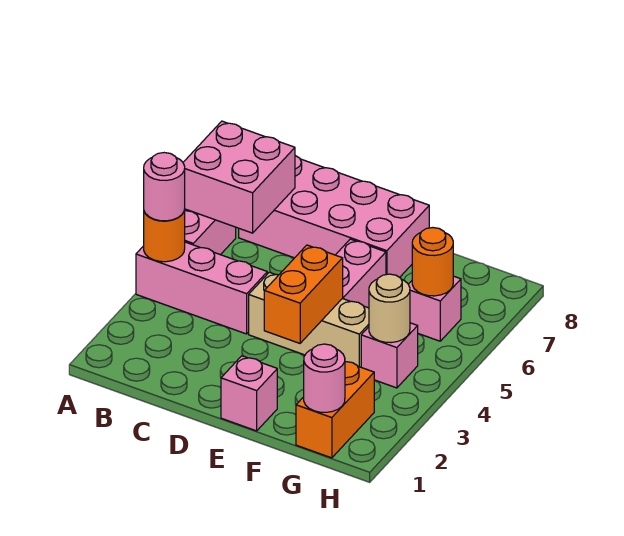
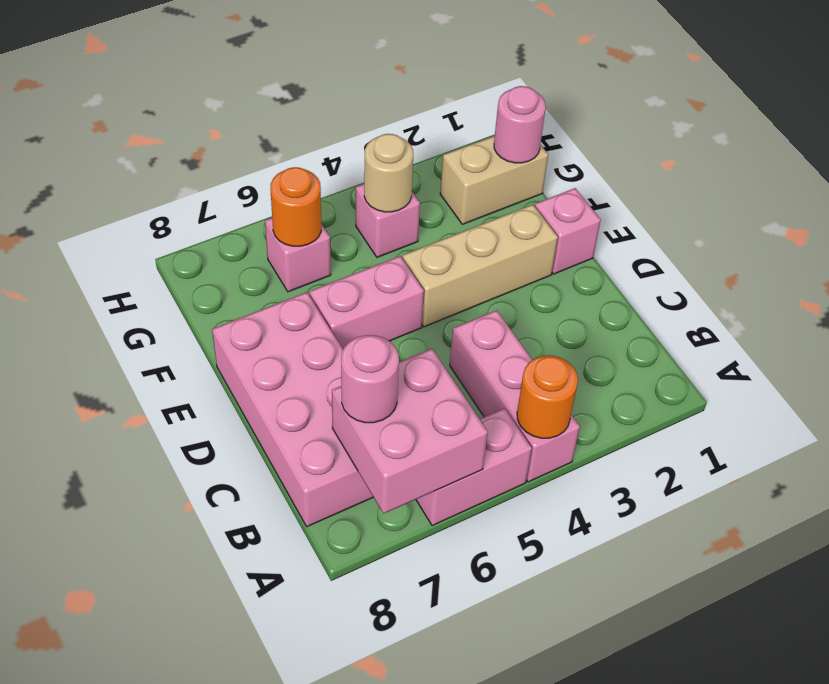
pink round brick A4 level 3 -> pink round brick B7 level 3
tan brick D4:F4 level 1 -> tan brick E2:E4 level 1
orange brick E3:E4 level 2 -> none
orange brick G1:G2 level 1 -> tan brick G1:G2 level 1

